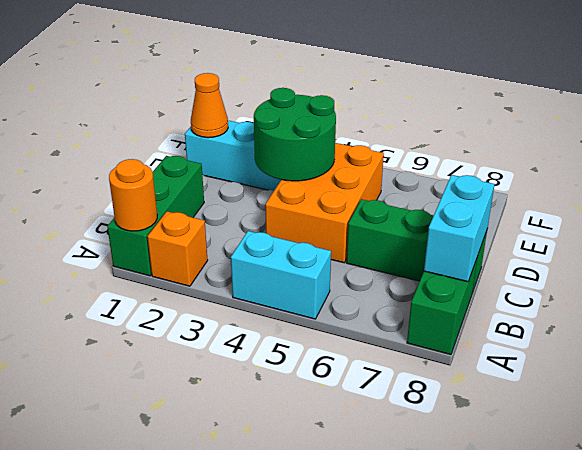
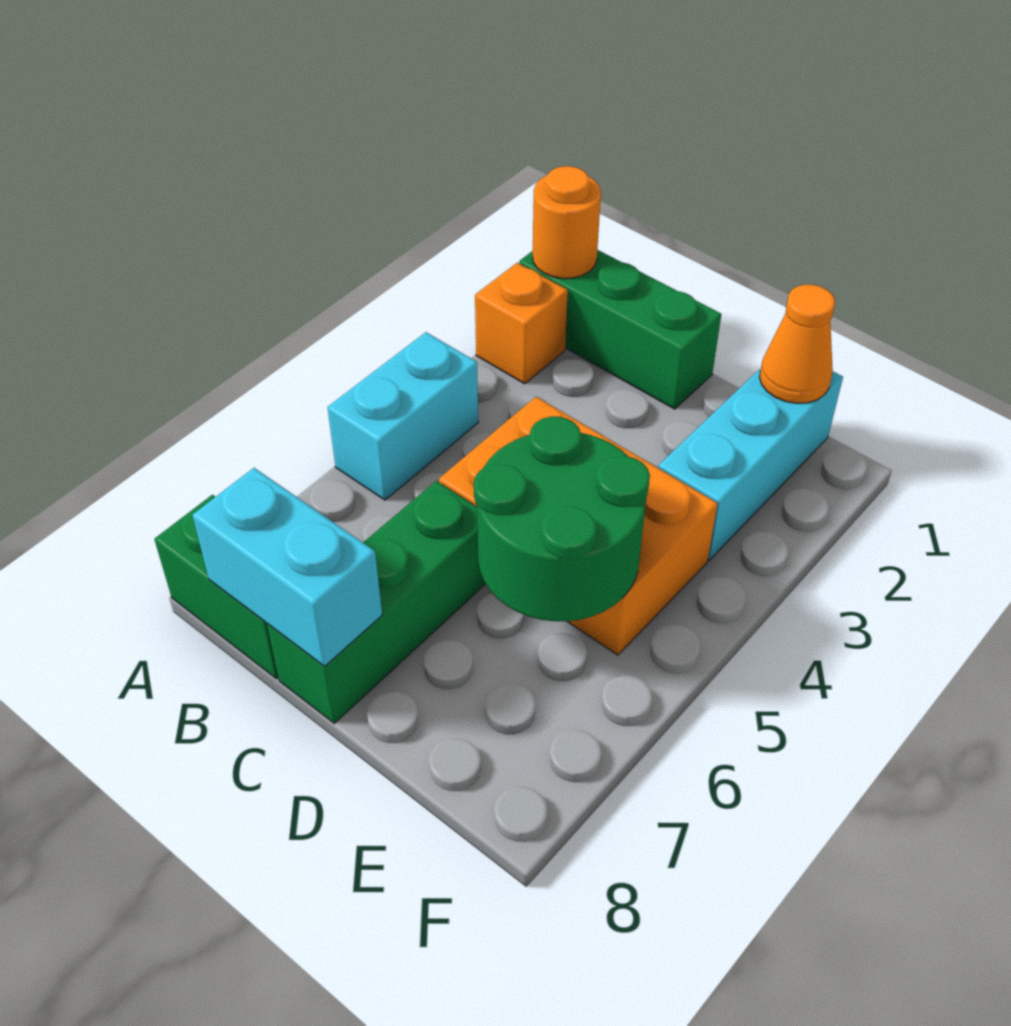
green round brick D3:E4 level 2 -> green round brick D5:E6 level 2

